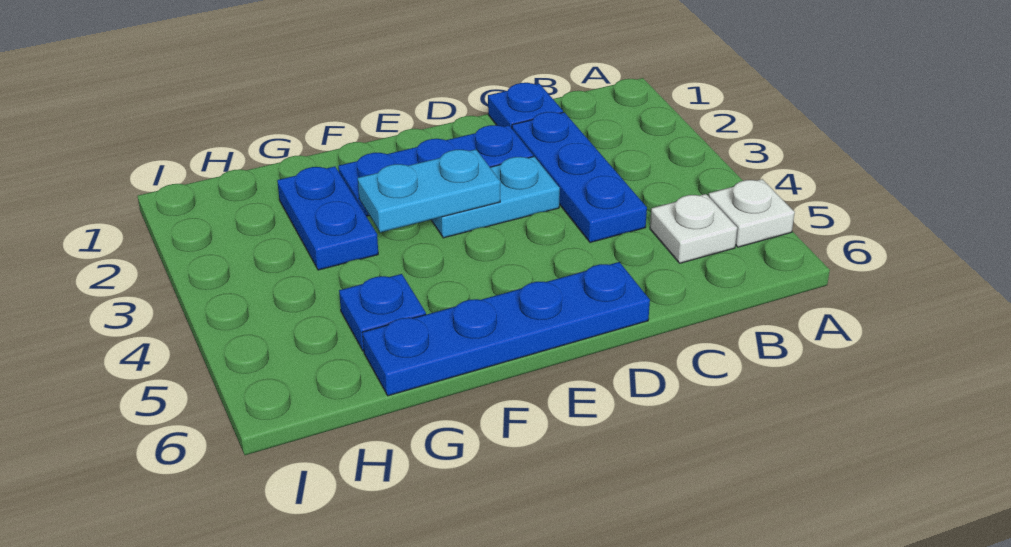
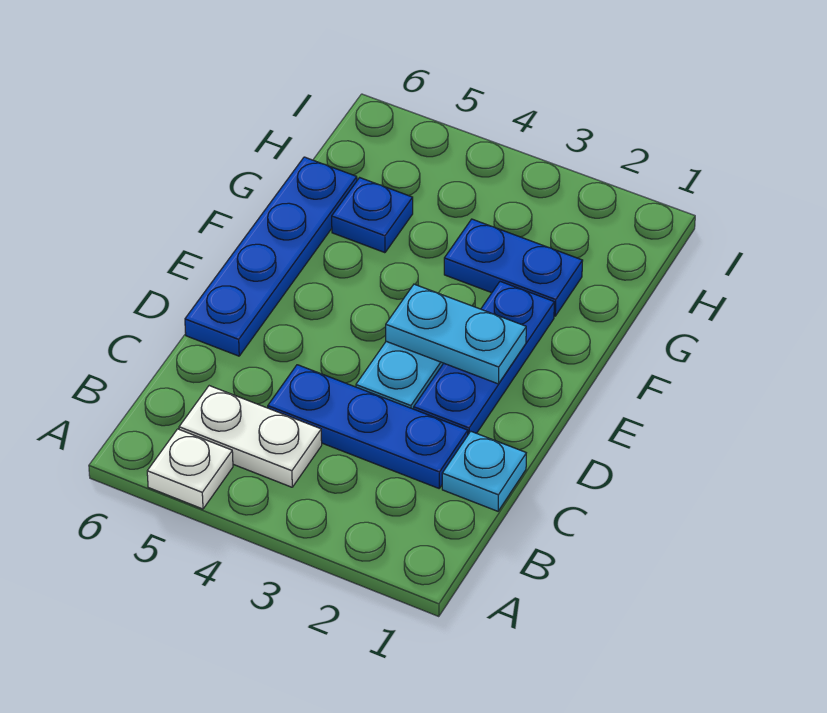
white plate B5 level 1 -> white plate B4:B5 level 1
blue plate C1 level 1 -> cyan plate C1 level 1
cyan plate E3:F3 level 2 -> cyan plate E2:E3 level 2

